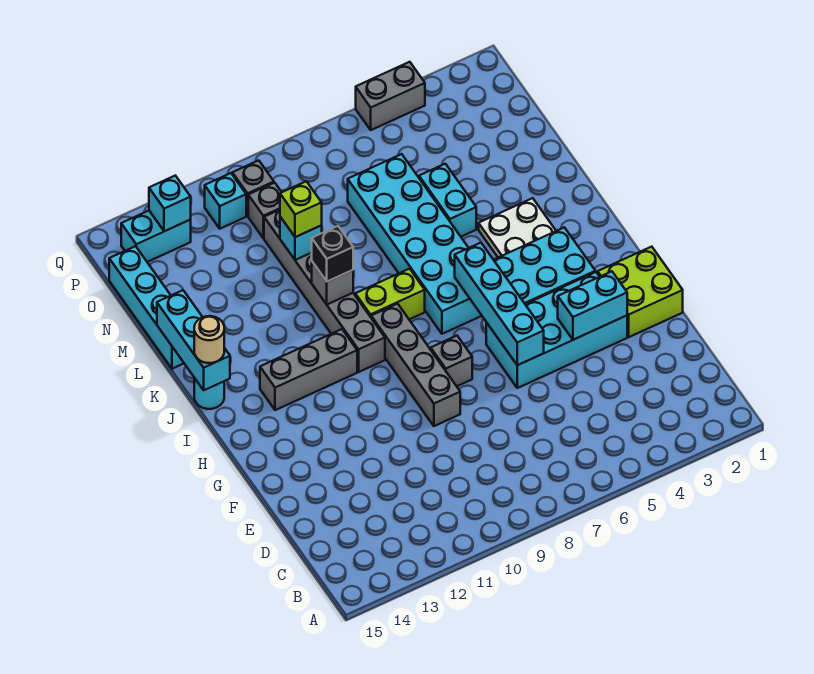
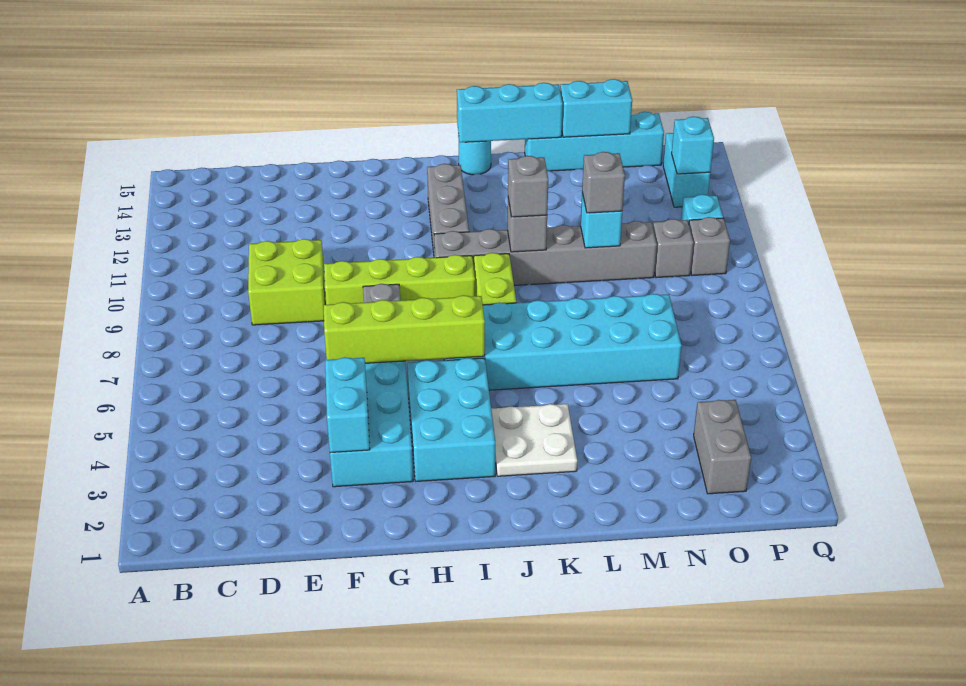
lime brick F1:G2 level 1 -> lime brick D9:E10 level 1
cyan brick F6:I6 level 2 -> lime brick F6:I6 level 2
grey brick F9:I9 level 1 -> lime brick F9:I9 level 1
tan round brick J15 level 3 -> none
black brick K10 level 3 -> grey brick K10 level 3
cyan brick L5:M5 level 1 -> cyan brick M15:N15 level 2
lime brick M10 level 3 -> grey brick M10 level 3
grey brick Q4:Q5 level 1 -> grey brick O2:O3 level 1

